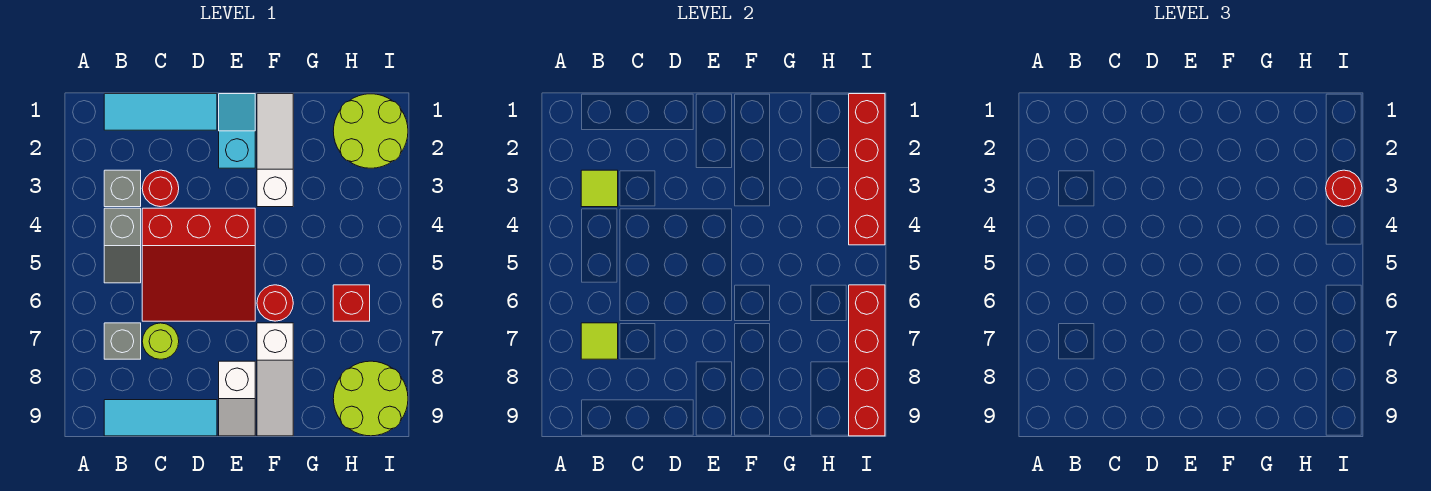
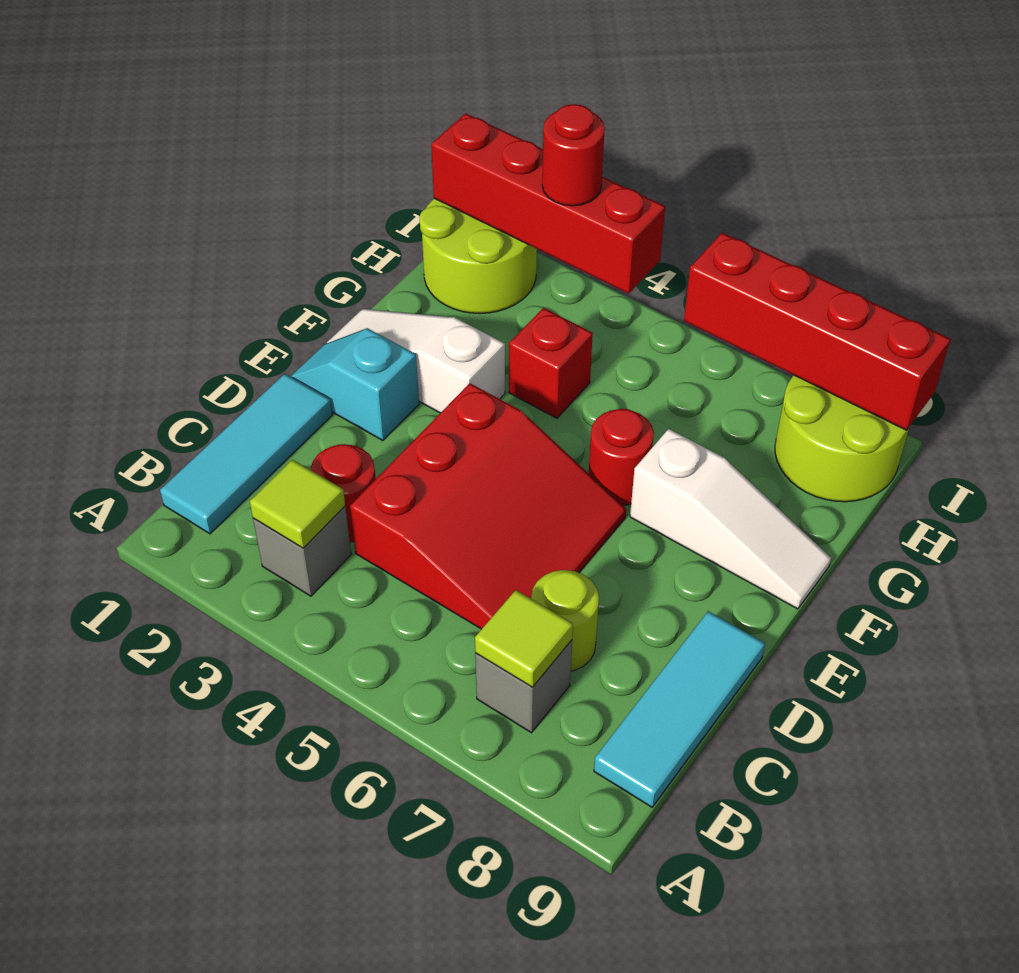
grey slope B4:B5 level 1 top 4 -> none
white slope E8:E9 level 1 top 8 -> none
red brick H6 level 1 -> red brick G4 level 1

